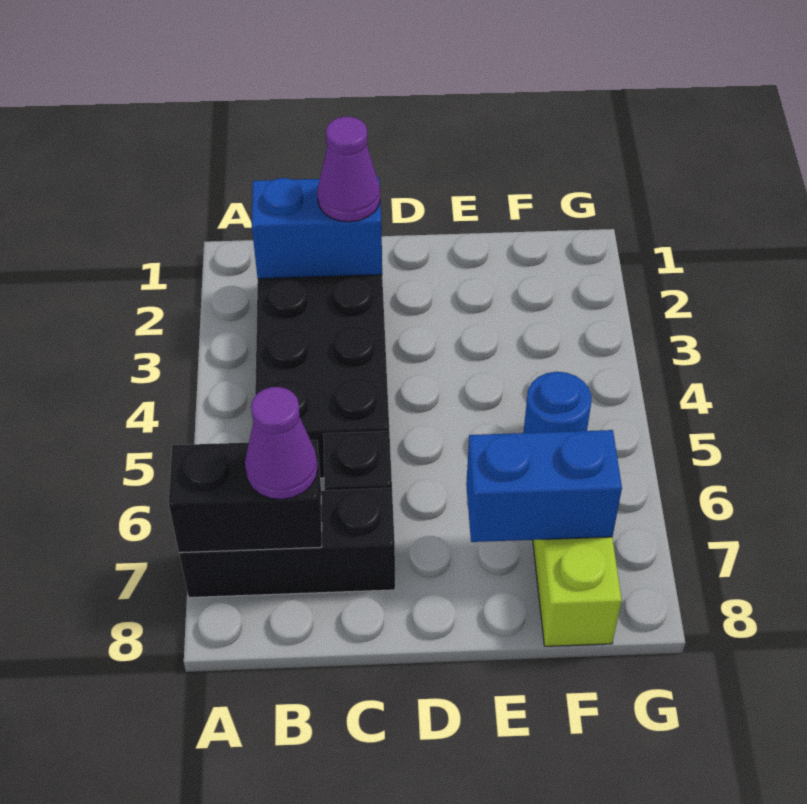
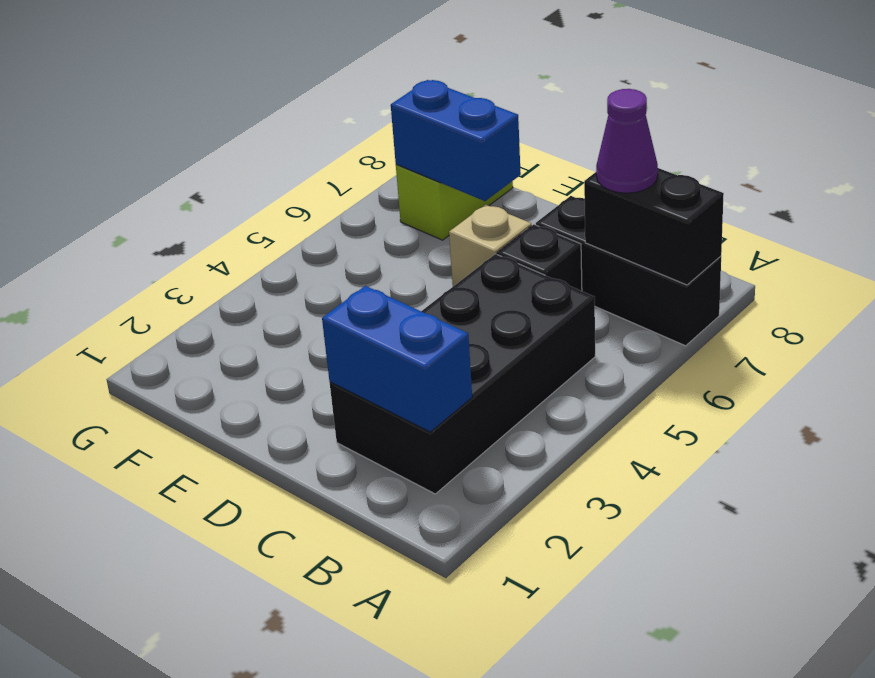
purple cone C2 level 3 -> none
none -> tan brick D6 level 1
blue round brick F5 level 1 -> none

